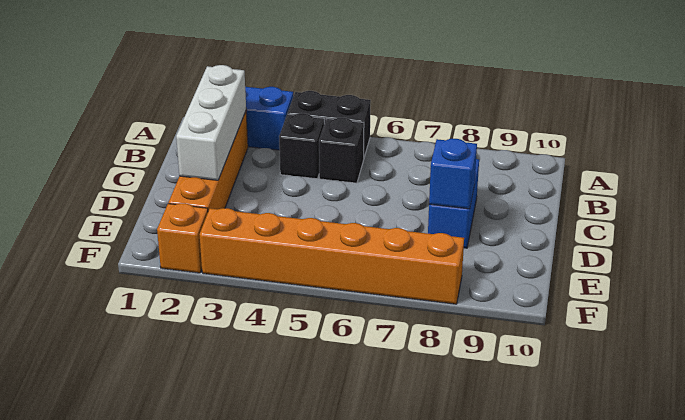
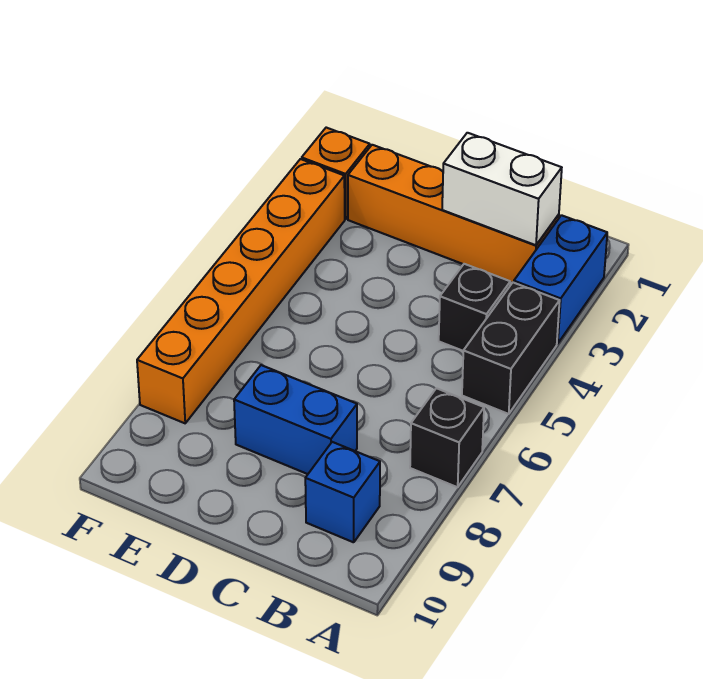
white brick B2:D2 level 2 -> white brick B2:C2 level 2
black brick B5 level 1 -> black brick A7 level 1
blue brick D8 level 2 -> blue brick B9 level 1

